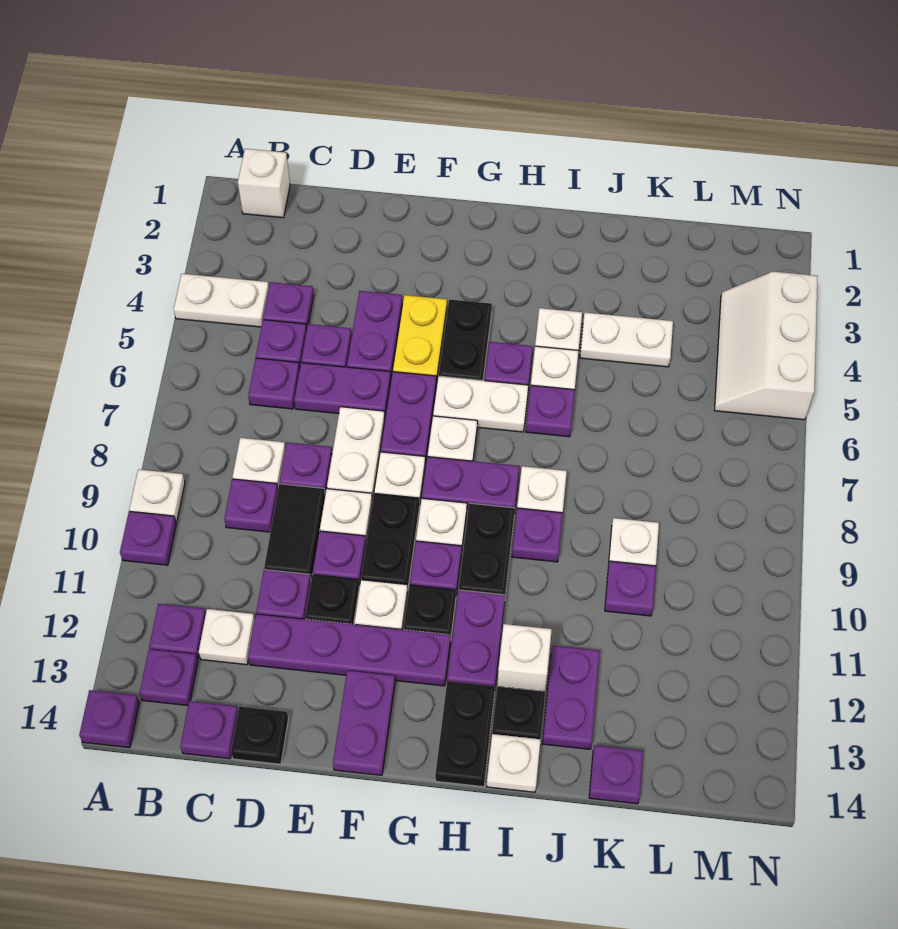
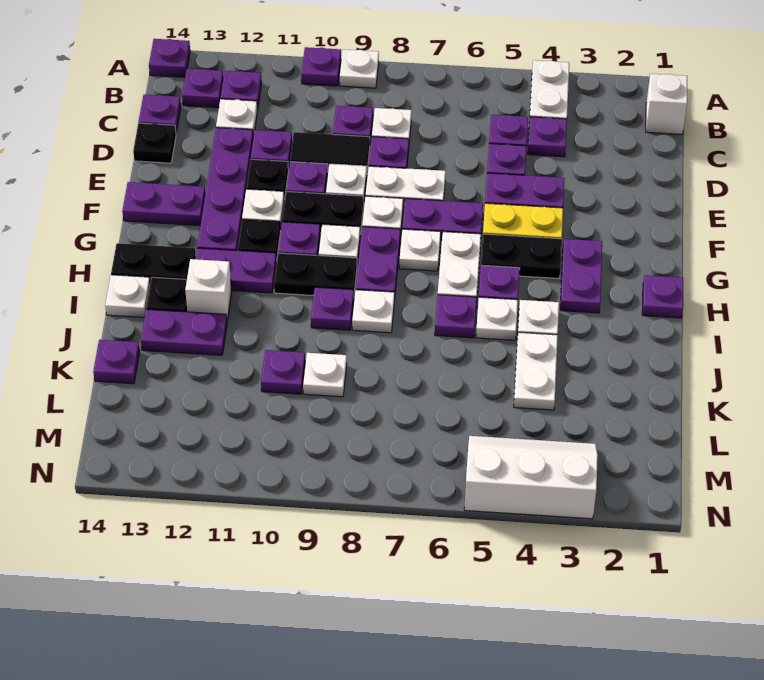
purple plate C6 level 1 -> purple plate H1 level 1
purple plate D6:E6 level 1 -> purple plate G3:H3 level 1

